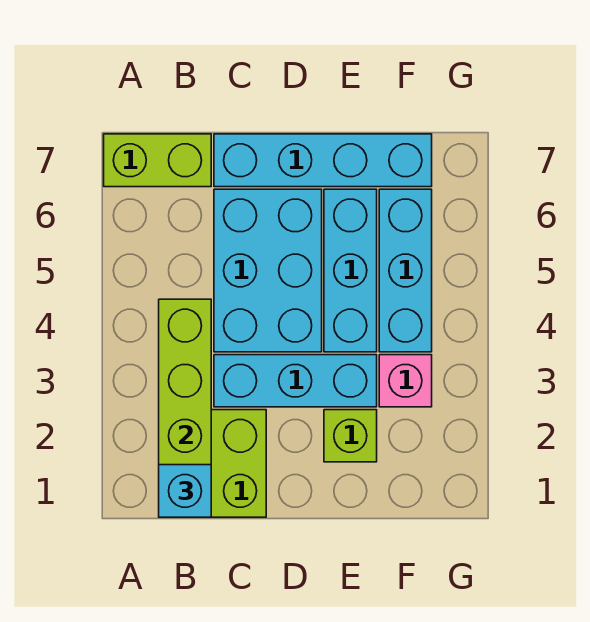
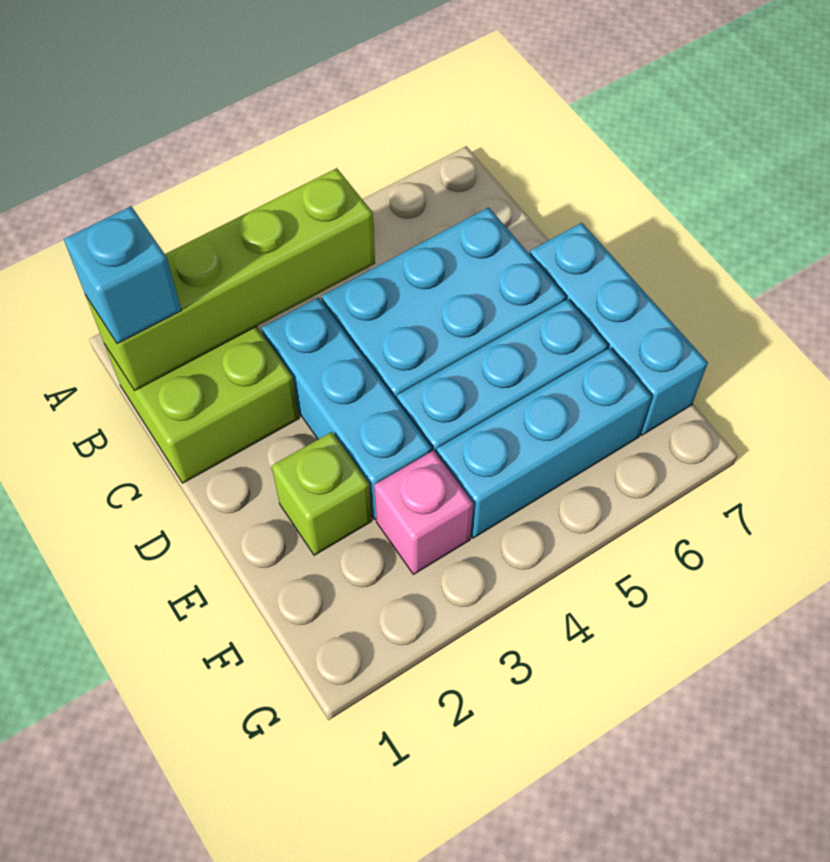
lime brick A7:B7 level 1 -> none
cyan brick C7:F7 level 1 -> cyan brick D7:F7 level 1

